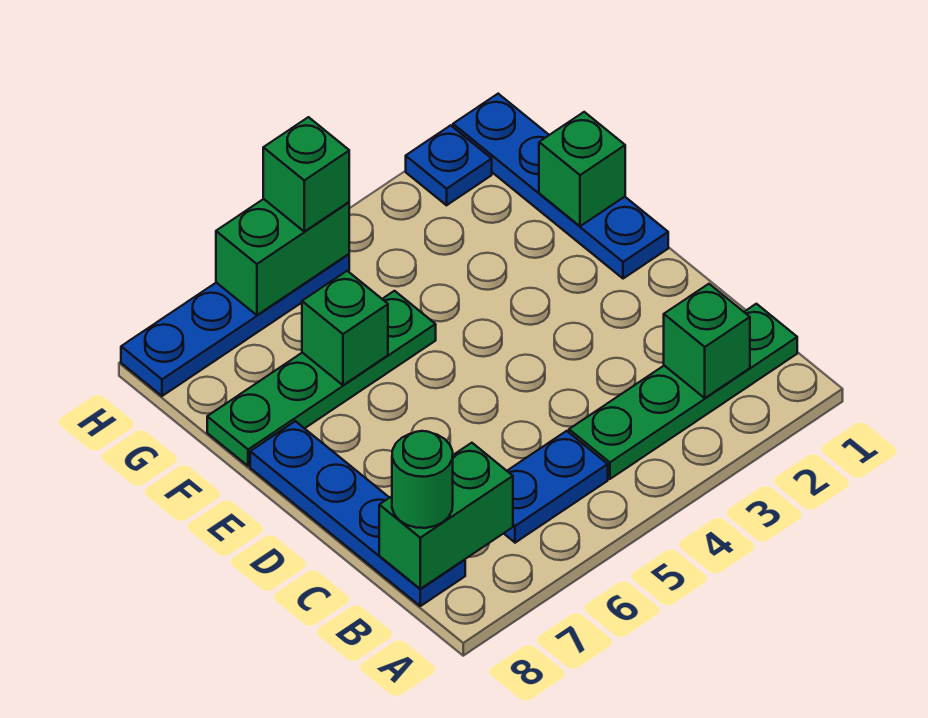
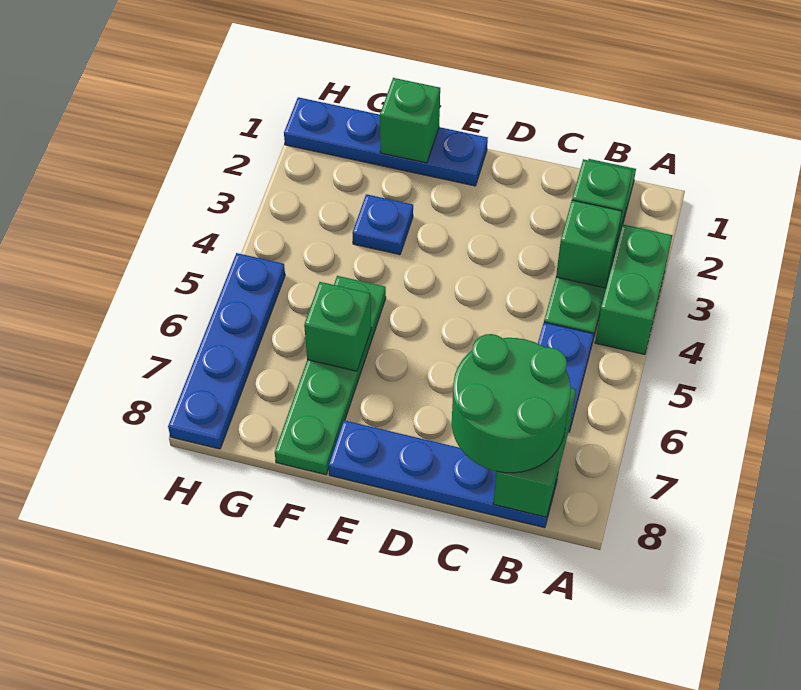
green round brick B8 level 3 -> green round brick B7:C8 level 3
blue plate H2 level 1 -> blue plate F3 level 1
green brick H5:H6 level 2 -> green brick A3:A4 level 1
green brick H5 level 3 -> green brick B3 level 2

